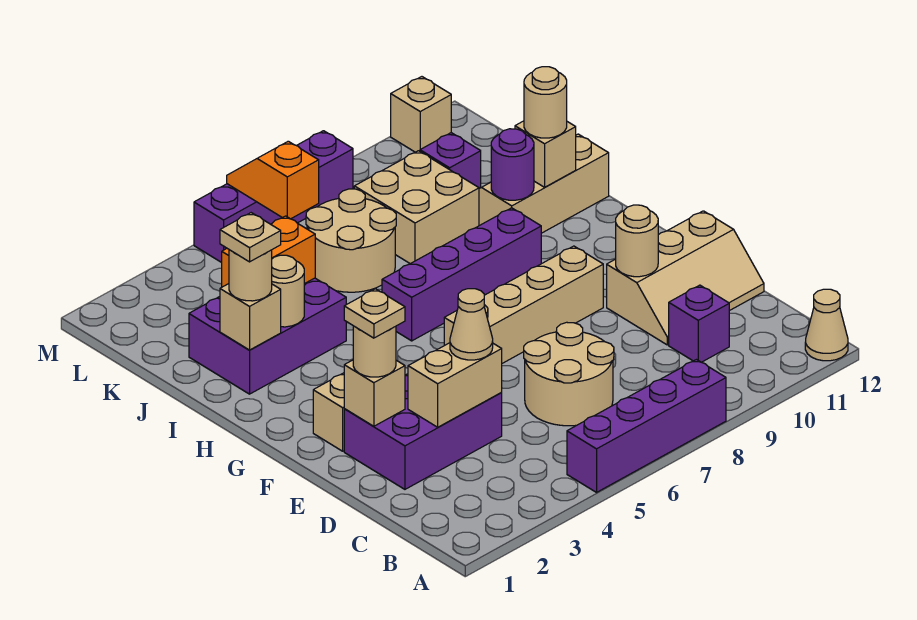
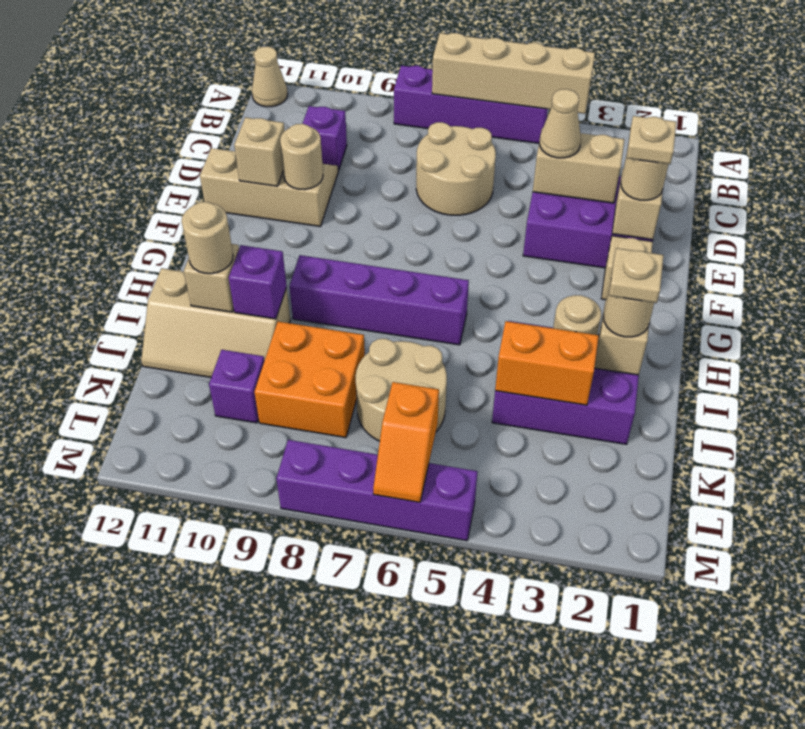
tan brick F6:F9 level 1 -> tan brick A4:A7 level 2
purple round brick I10 level 2 -> purple brick I10 level 2
tan brick J8:K9 level 1 -> orange brick J8:K9 level 1
tan brick M11 level 1 -> tan brick E11 level 2

